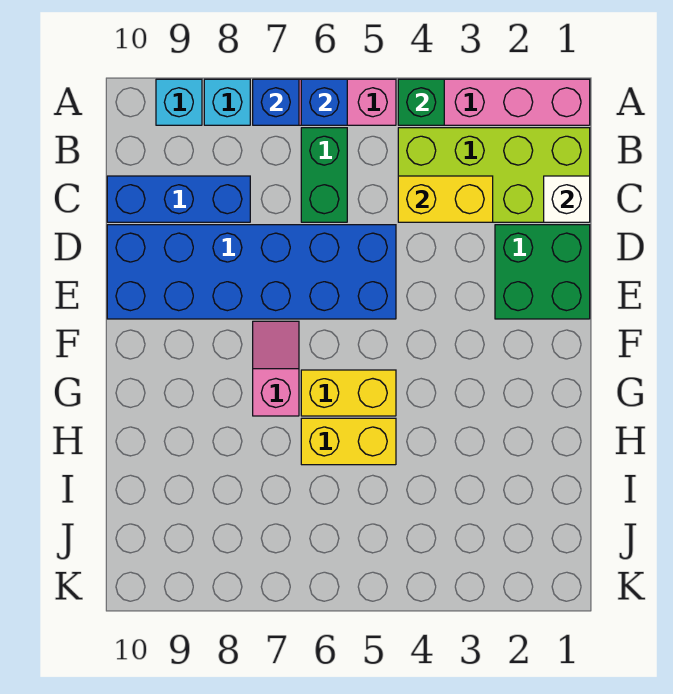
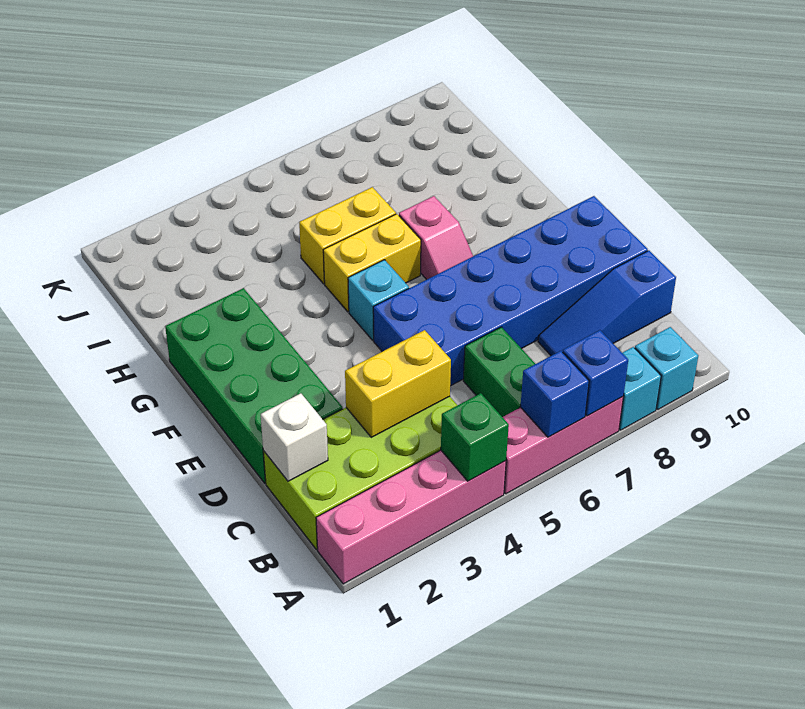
blue brick C8:C10 level 1 -> blue slope C8:C10 level 1 top 10
green brick D1:E2 level 1 -> green brick D1:G2 level 1
none -> cyan brick F5 level 1

